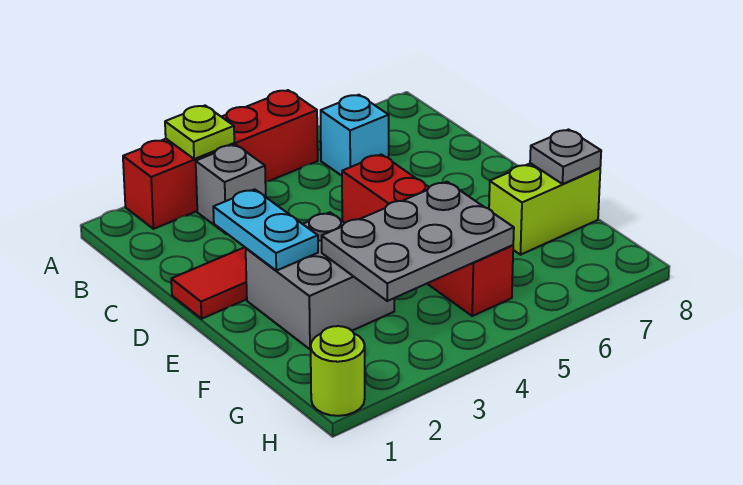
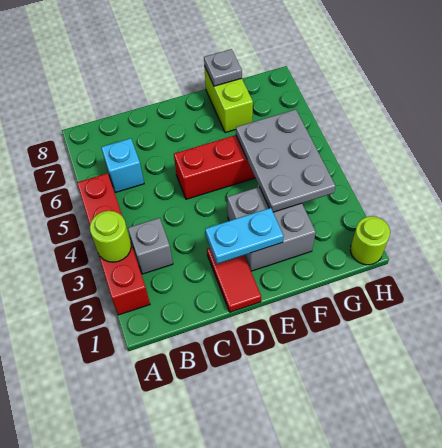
lime plate A3 level 2 -> lime round brick A3 level 2

